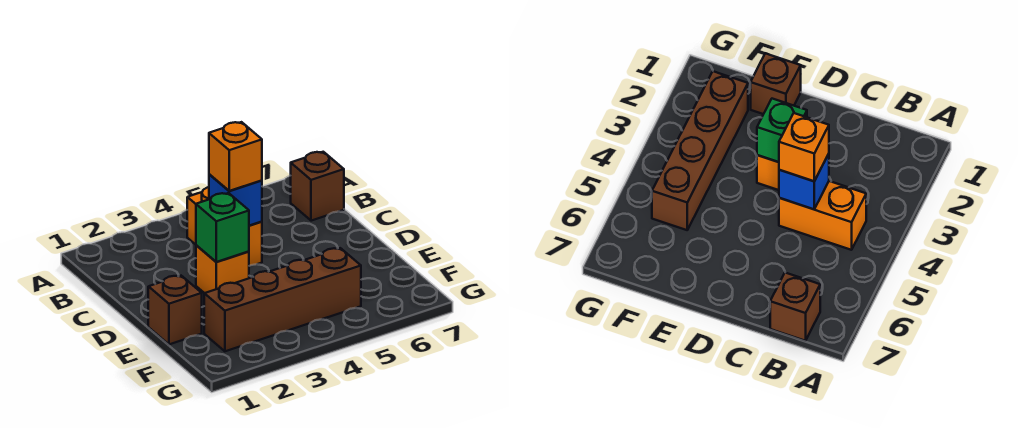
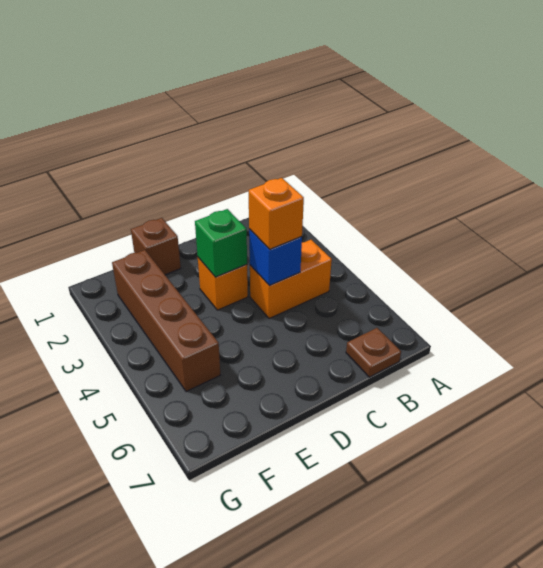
brown brick B7 level 1 -> brown plate B7 level 1

